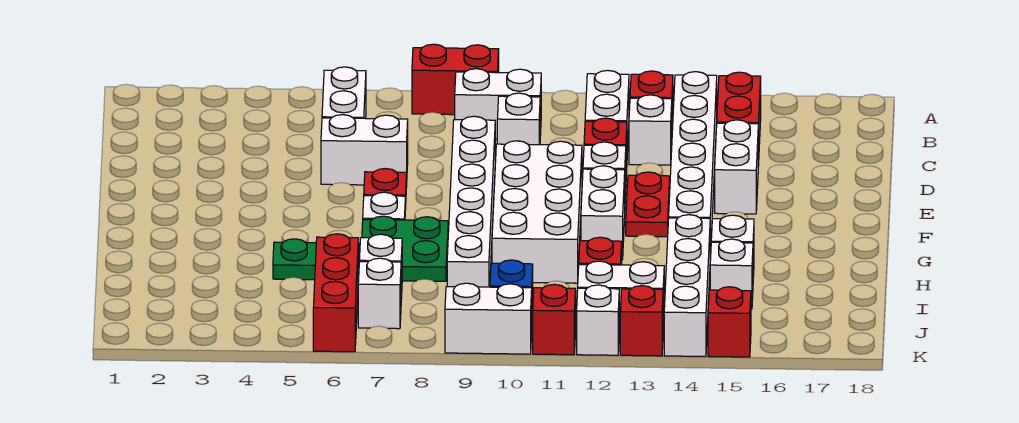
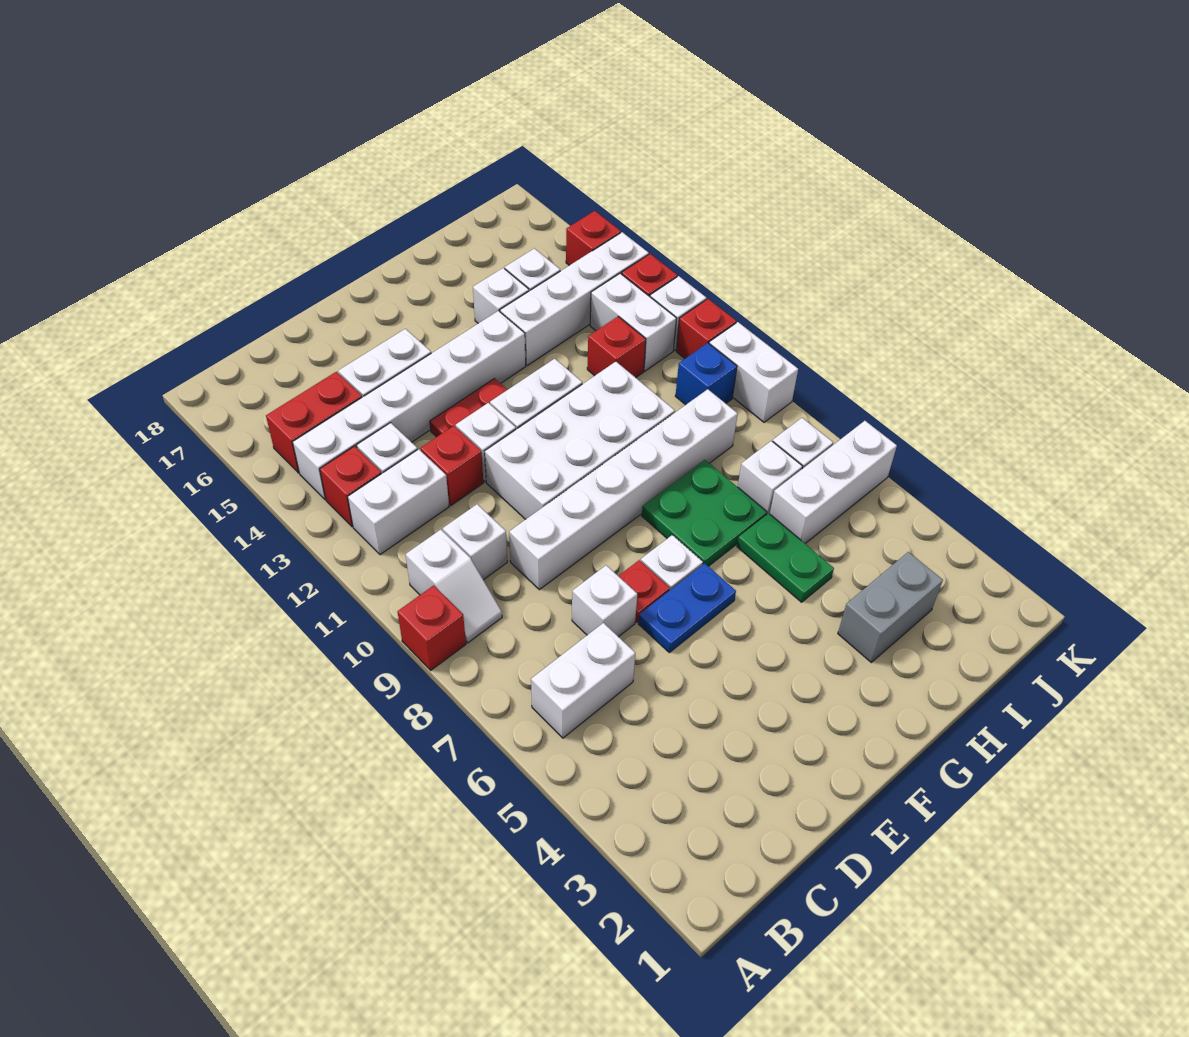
red brick A8:A9 level 1 -> red brick A9 level 1
white brick B9:B10 level 1 -> white slope B9:B10 level 1 top 10
white brick D6:D7 level 1 -> white brick D7 level 1
none -> blue plate E6:F6 level 1
none -> grey brick H3:I3 level 1
red brick I6:K6 level 1 -> white brick I6:K6 level 1

